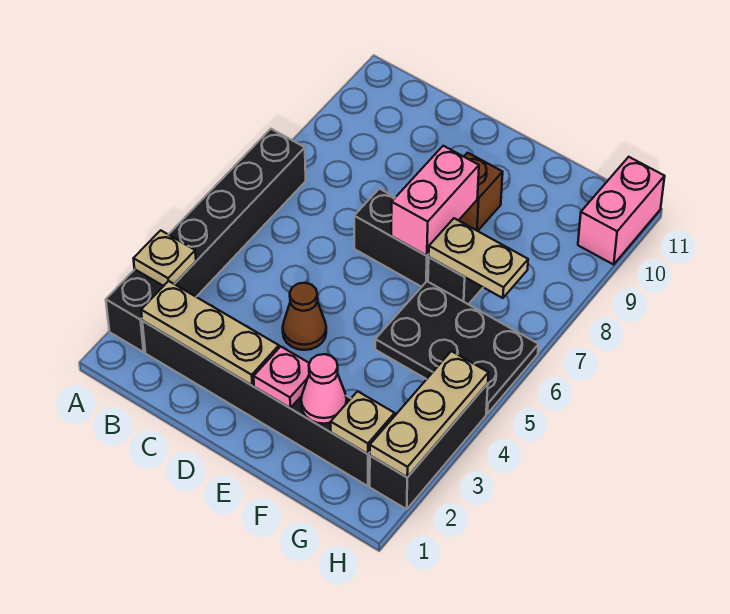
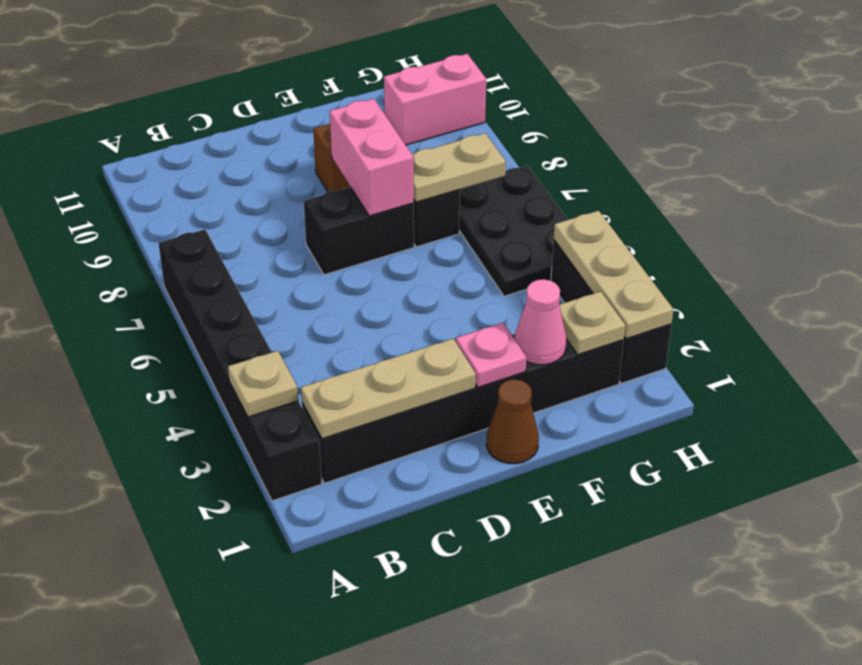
brown cone D4 level 1 -> brown cone E1 level 1
black plate F5:H6 level 1 -> black plate G5:H7 level 1
pink brick H10:H11 level 1 -> pink brick G10:H10 level 1

